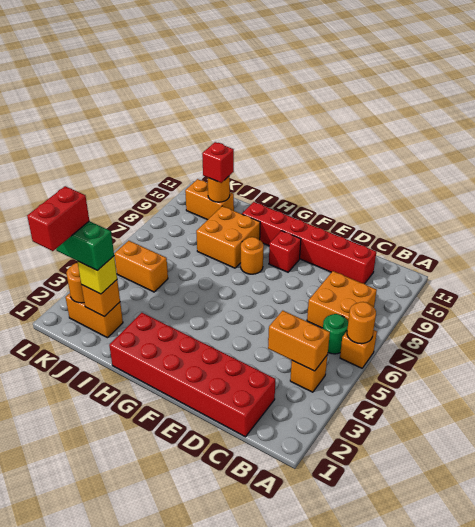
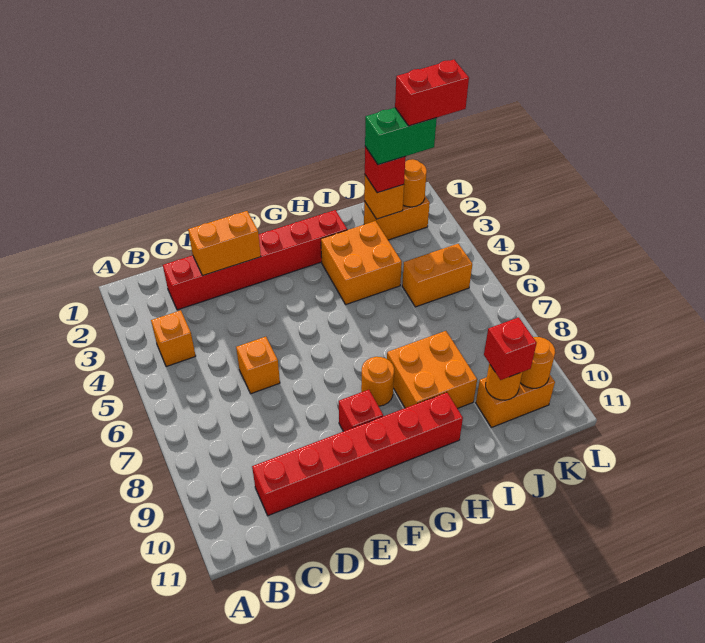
orange brick A6 level 1 -> orange brick D6 level 1
orange round brick A6 level 2 -> orange round brick K10 level 2
orange brick B4:C4 level 2 -> orange brick D2:E2 level 2
green round brick B6 level 1 -> none
orange brick B7:C8 level 1 -> orange brick H3:I4 level 1
red brick C1:H2 level 1 -> red brick C2:H2 level 1
yellow brick J2 level 3 -> red brick J2 level 3
red brick K1:K2 level 5 -> red brick K2:L2 level 5

